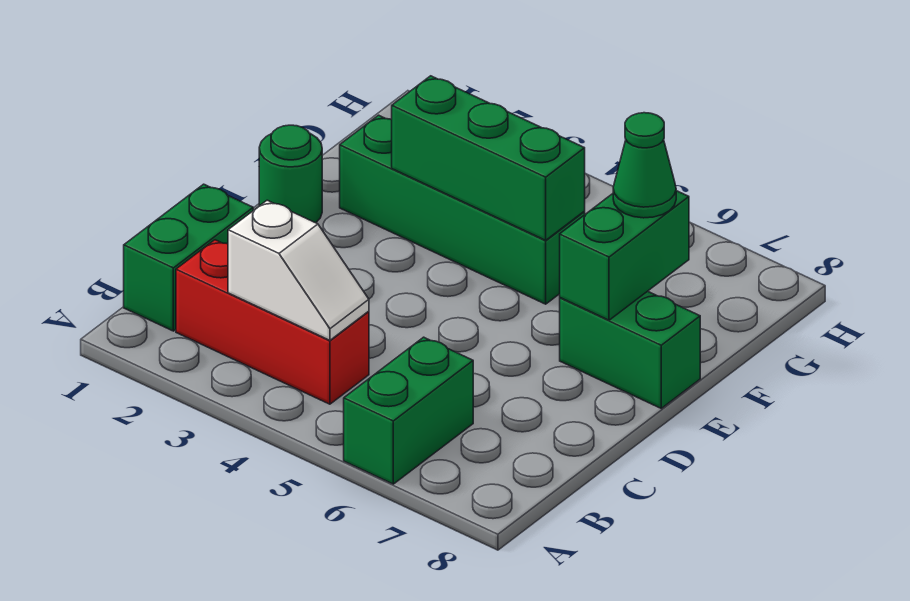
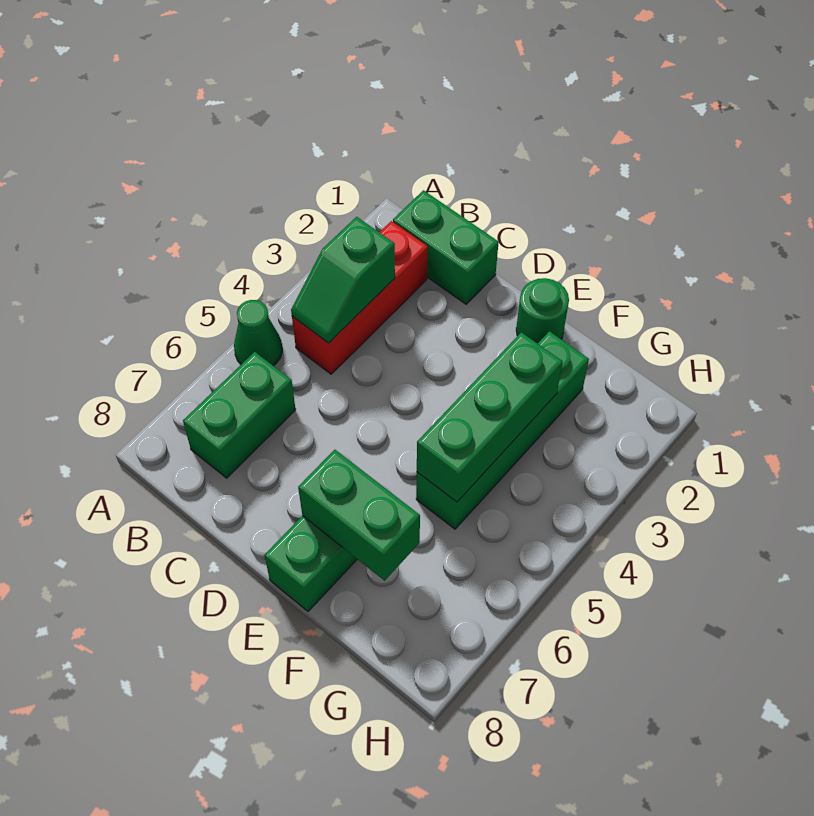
green brick A6:B6 level 1 -> green brick B6:B7 level 1
white slope B3:B4 level 2 top 3 -> green slope B3:B4 level 2 top 3
green cone F7 level 3 -> green cone A5 level 1

